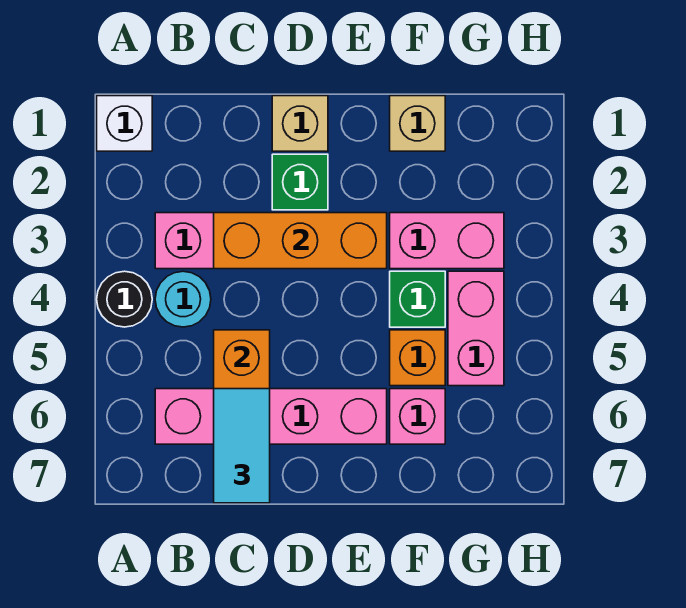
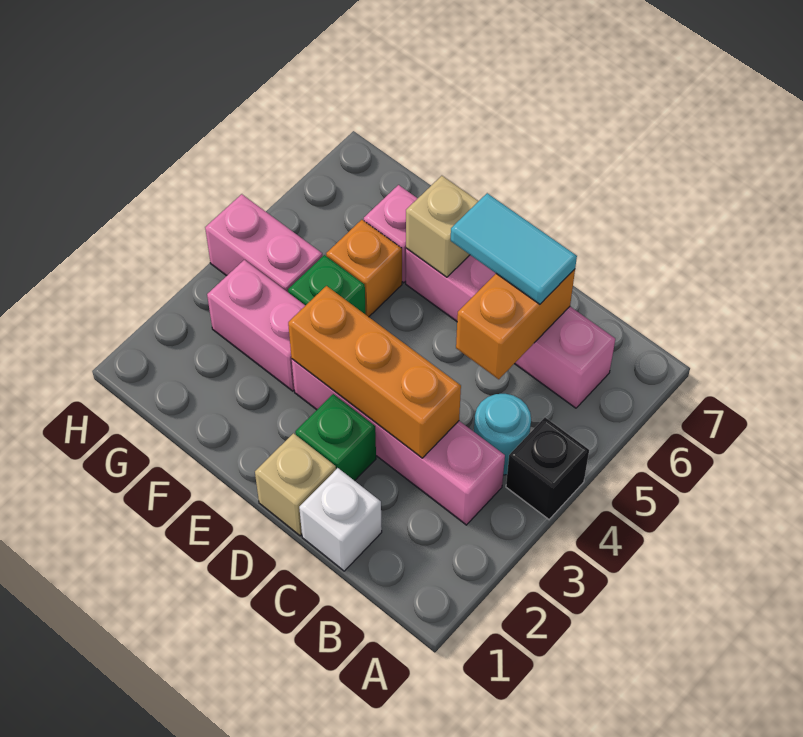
white brick A1 level 1 -> white brick C1 level 1
black round brick A4 level 1 -> black brick A4 level 1
cyan tile C6:C7 level 3 -> cyan tile C6:D6 level 3
tan brick F1 level 1 -> tan brick E6 level 2
pink brick G4:G5 level 1 -> pink brick G4:H4 level 1

